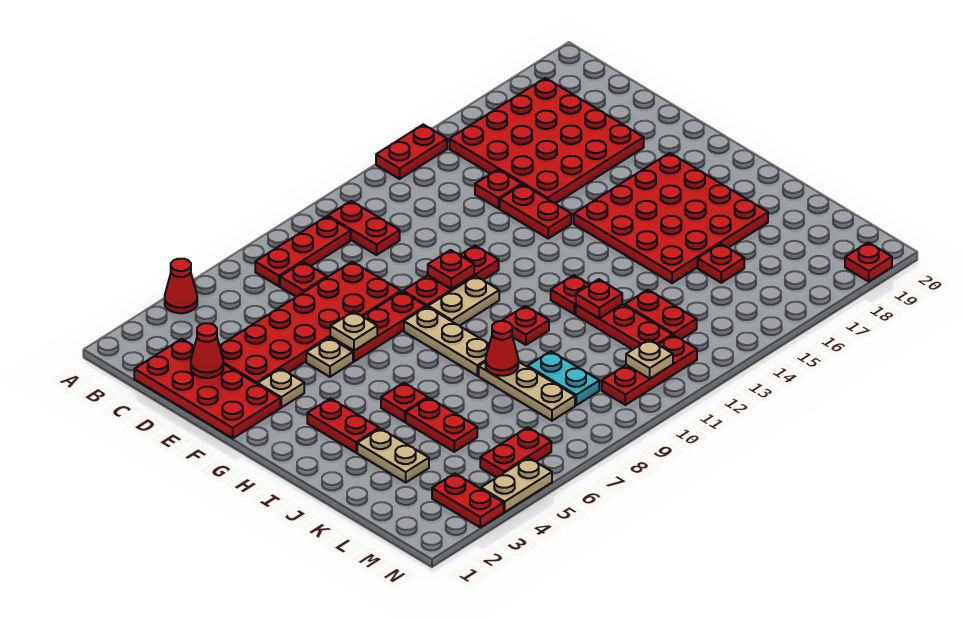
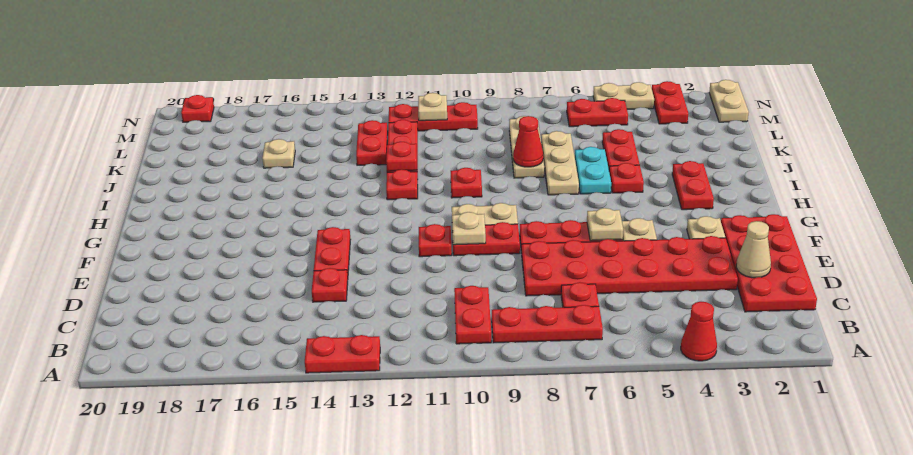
red plate B15:E18 level 1 -> none
red cone D2 level 2 -> tan cone D2 level 2
red plate F10 level 2 -> tan plate F10 level 2
tan plate G8:I8 level 1 -> tan plate I7:K7 level 1
red plate G15:J18 level 1 -> none
tan plate J3:K3 level 1 -> tan plate M1:N1 level 1
cyan plate K9:L9 level 1 -> cyan plate I6:J6 level 1
red plate K16 level 1 -> tan plate K16 level 1

